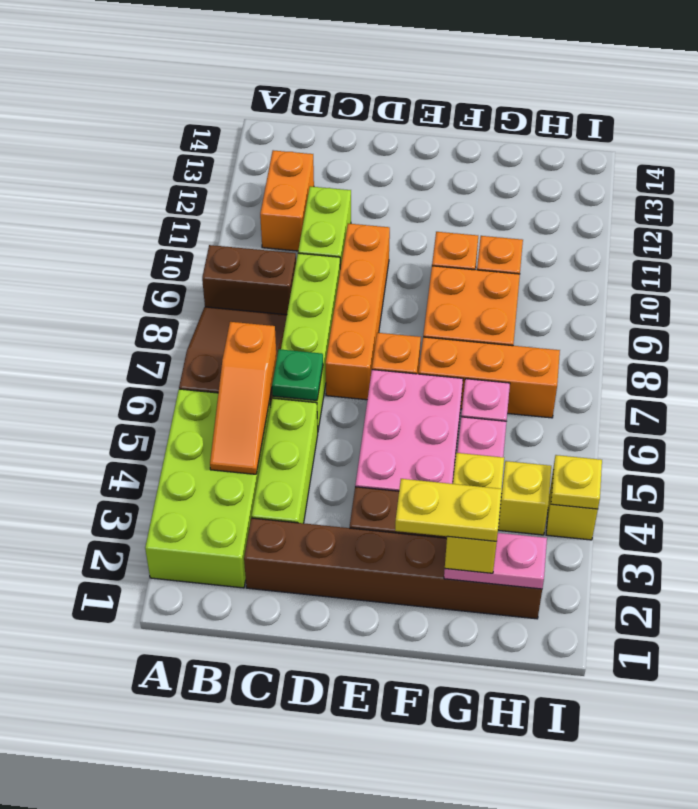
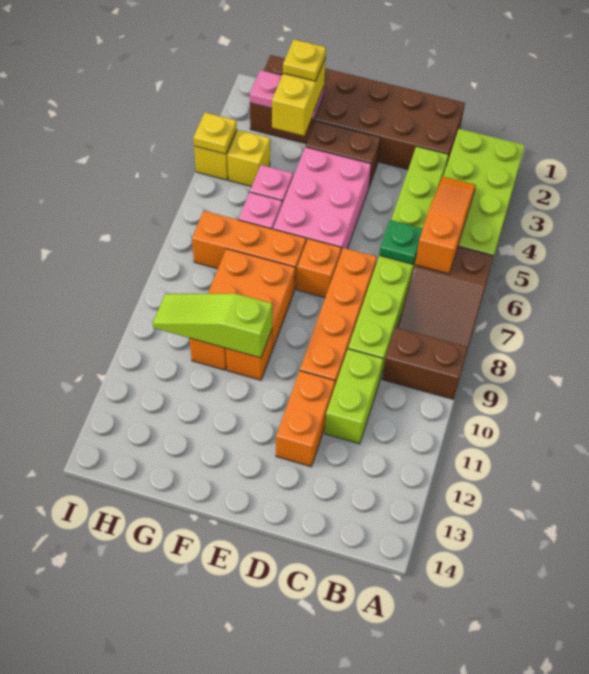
orange brick B11:B12 level 1 -> orange brick D11:D12 level 1
brown brick C2:H2 level 1 -> brown brick C1:H2 level 1
yellow plate F2:G2 level 4 -> yellow plate G2 level 4
none -> lime slope F10:H10 level 2 top F

